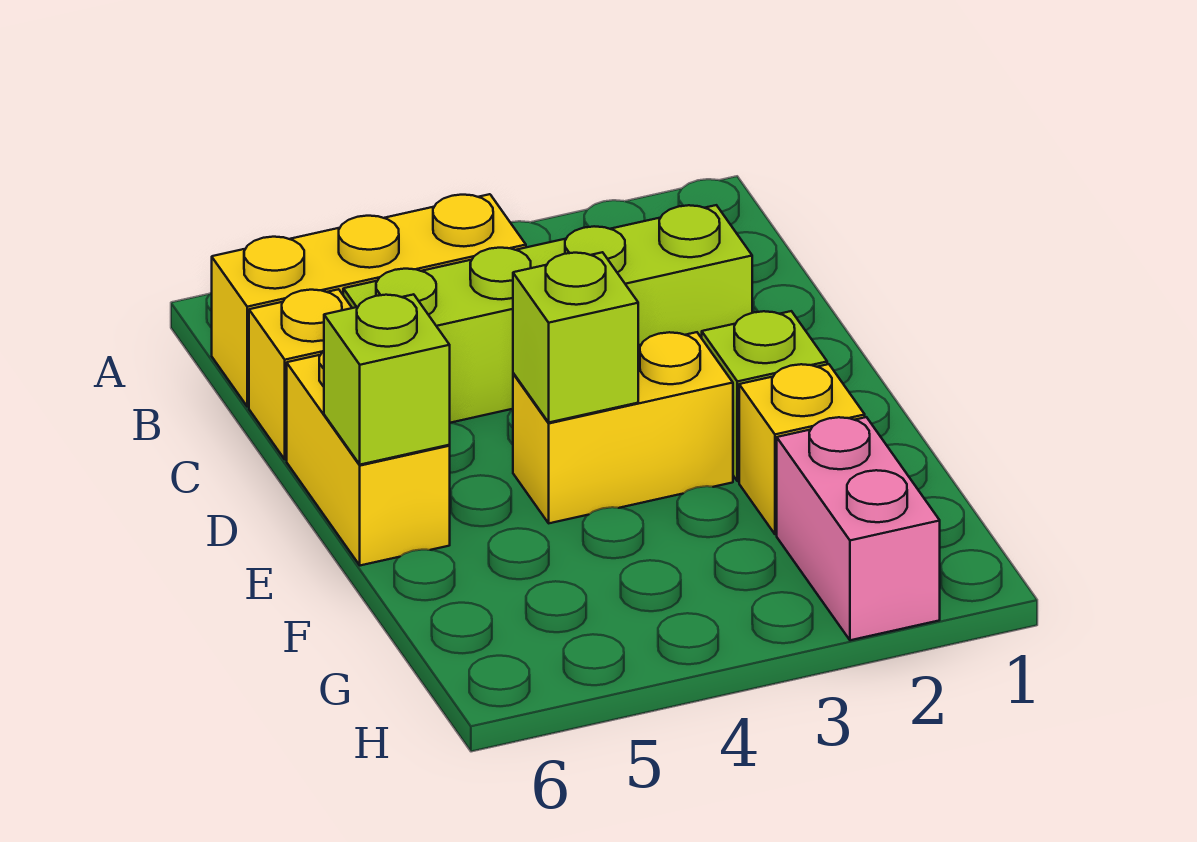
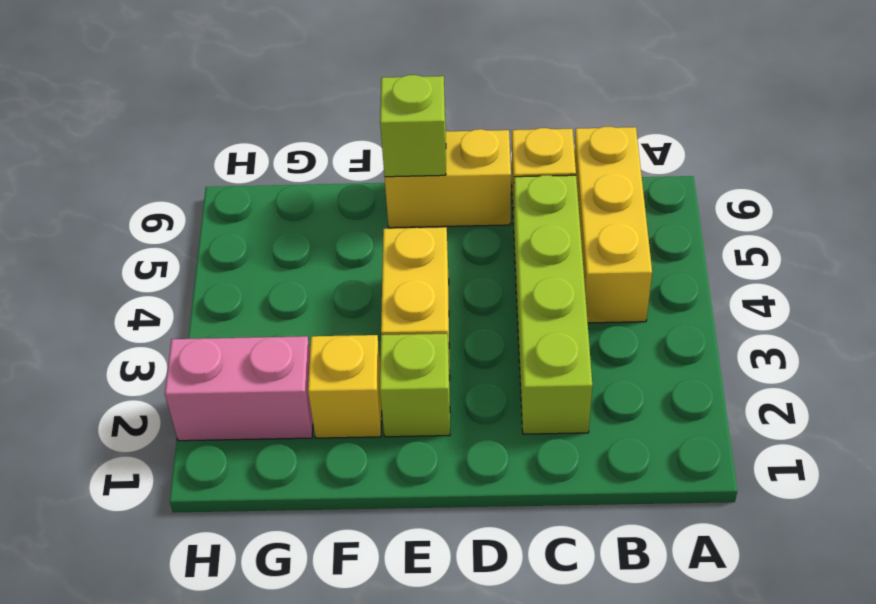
lime brick E4 level 2 -> none

